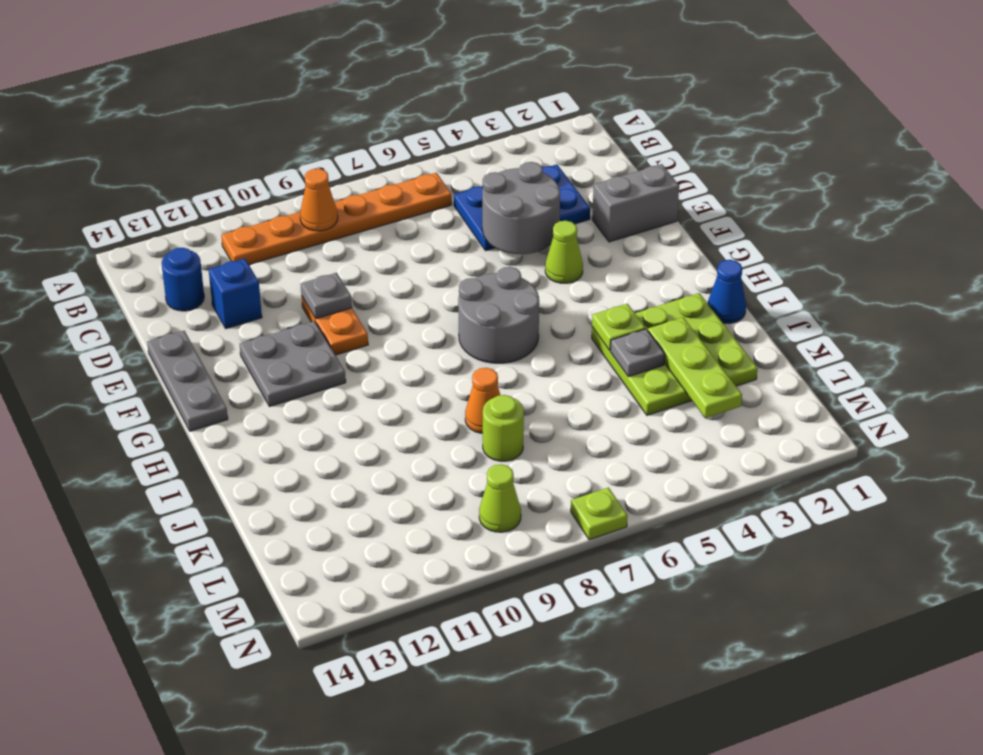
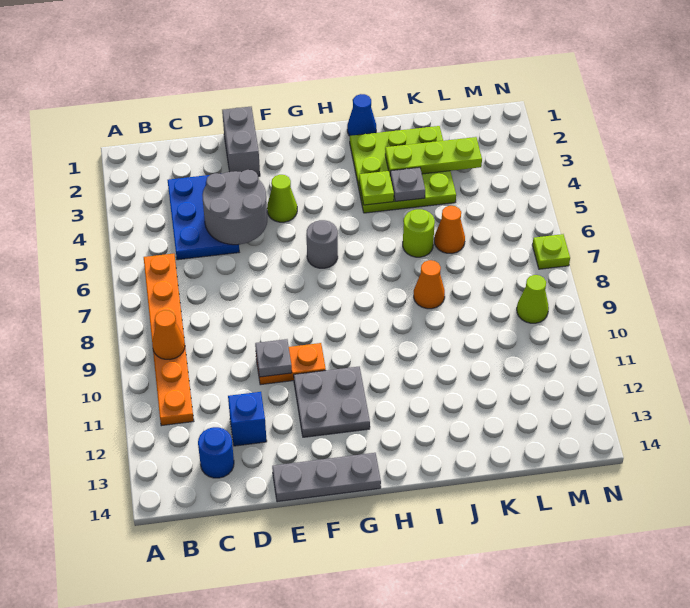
grey round brick G6:H7 level 1 -> grey round brick G6 level 1
none -> orange cone K6 level 1
lime round brick K8 level 1 -> lime round brick J6 level 1

